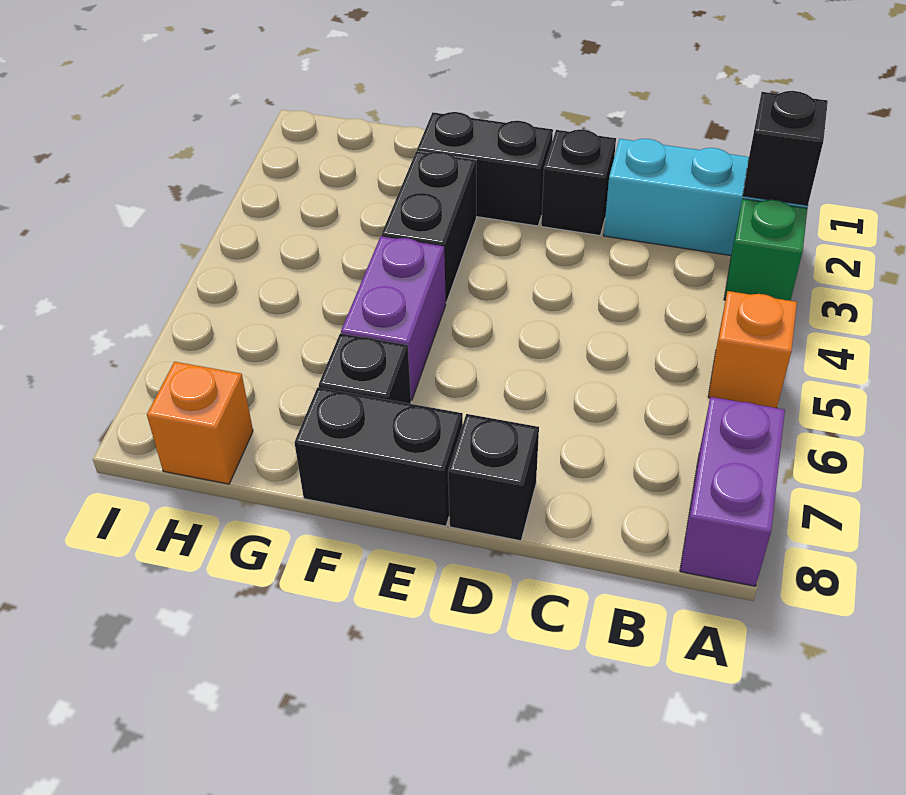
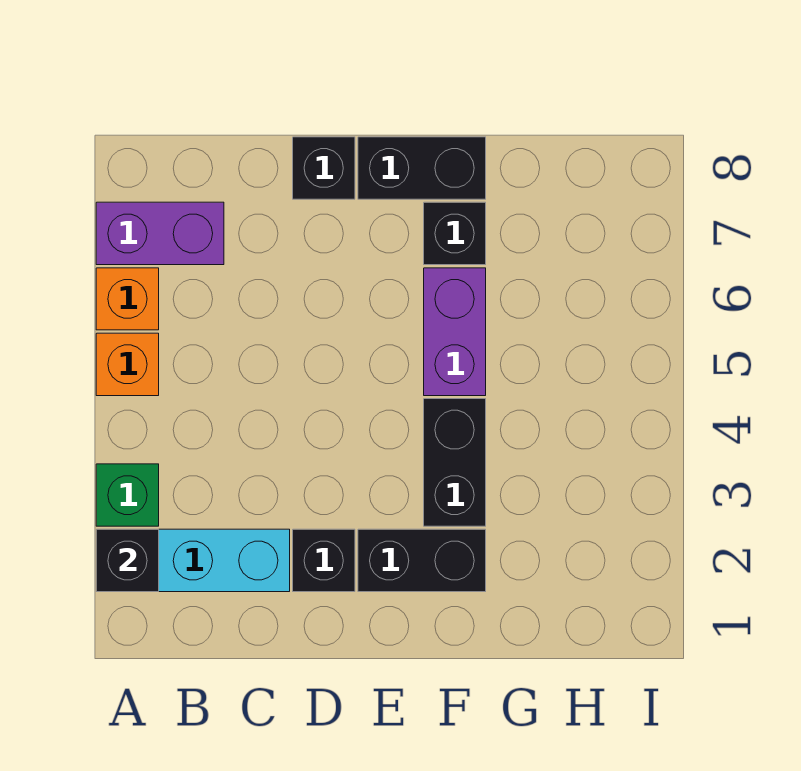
purple brick A7:A8 level 1 -> purple brick A7:B7 level 1
orange brick H8 level 1 -> orange brick A6 level 1

